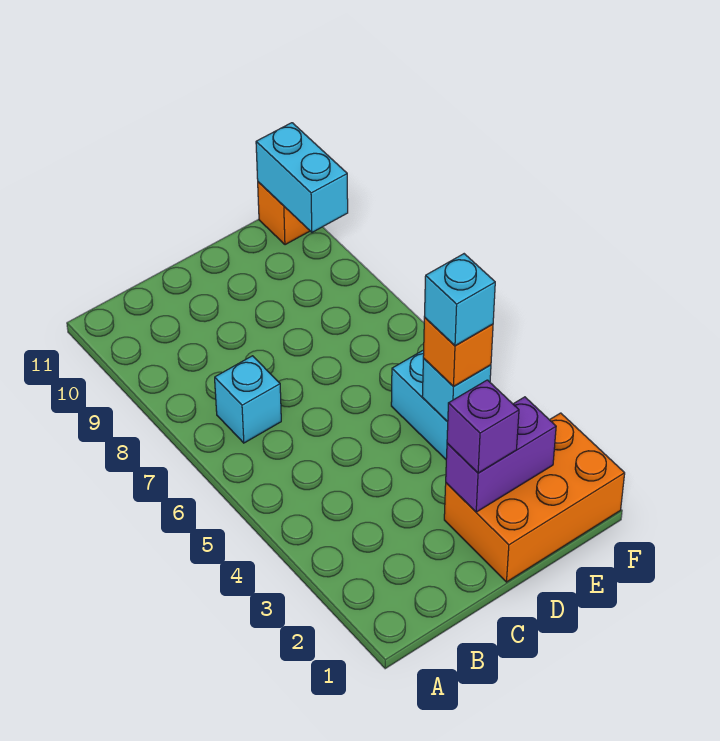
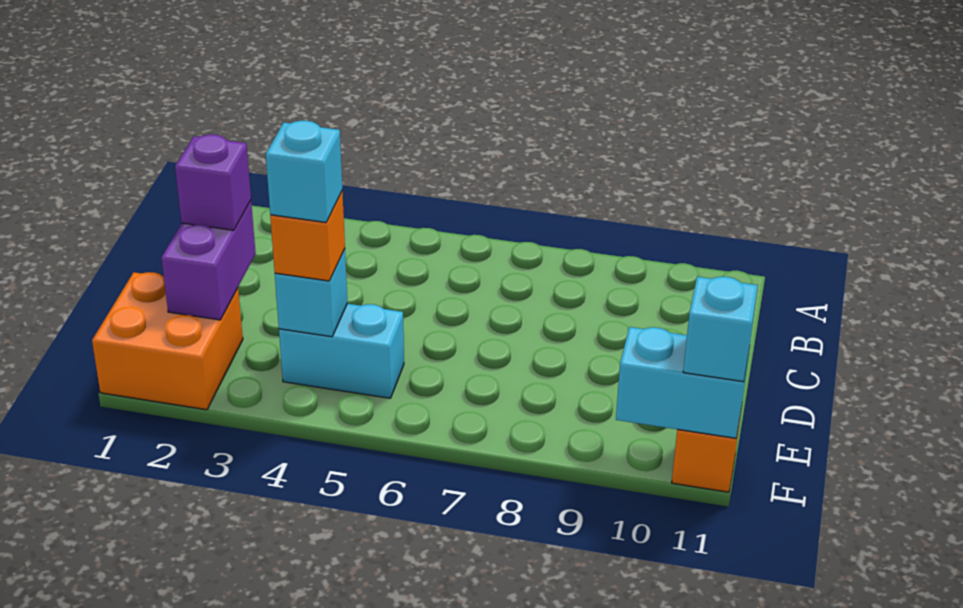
cyan brick B7 level 1 -> cyan brick F11 level 3
orange brick D1:F2 level 1 -> orange brick E1:F2 level 1

